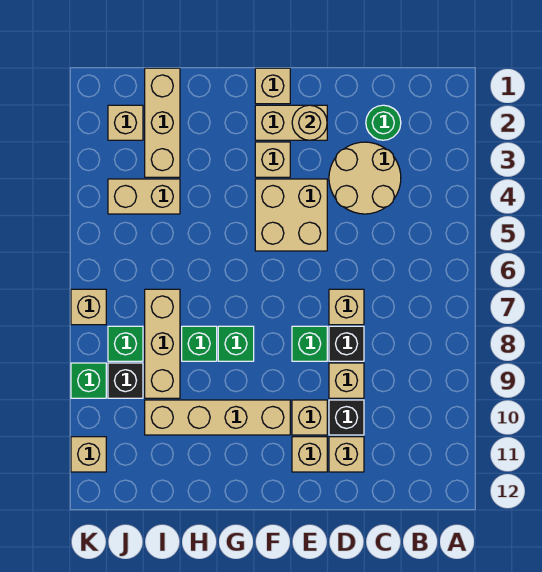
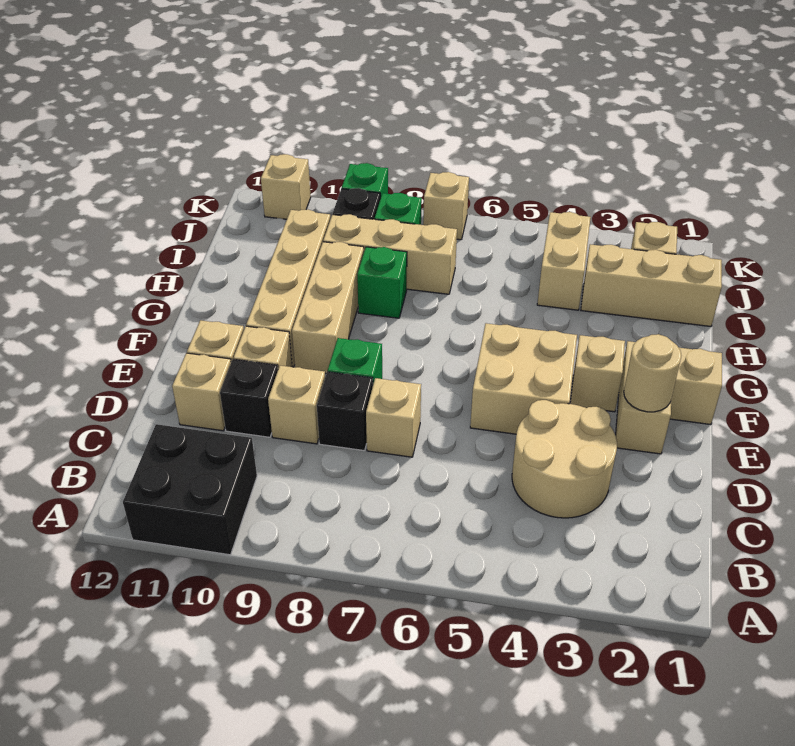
none -> black brick A10:B11 level 1
green round brick C2 level 1 -> none
none -> tan brick F9:H9 level 1
green brick G8 level 1 -> none

